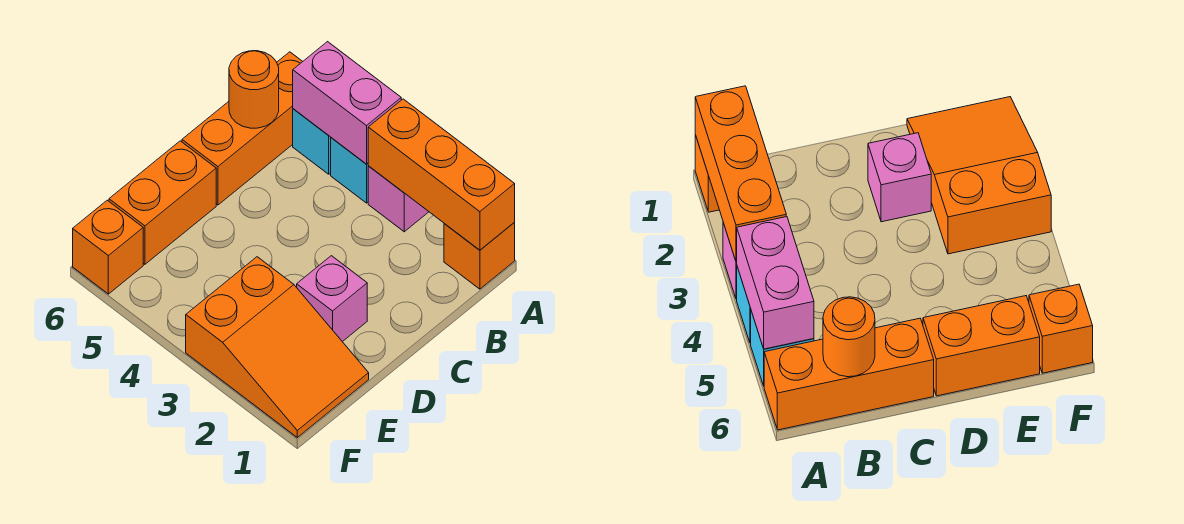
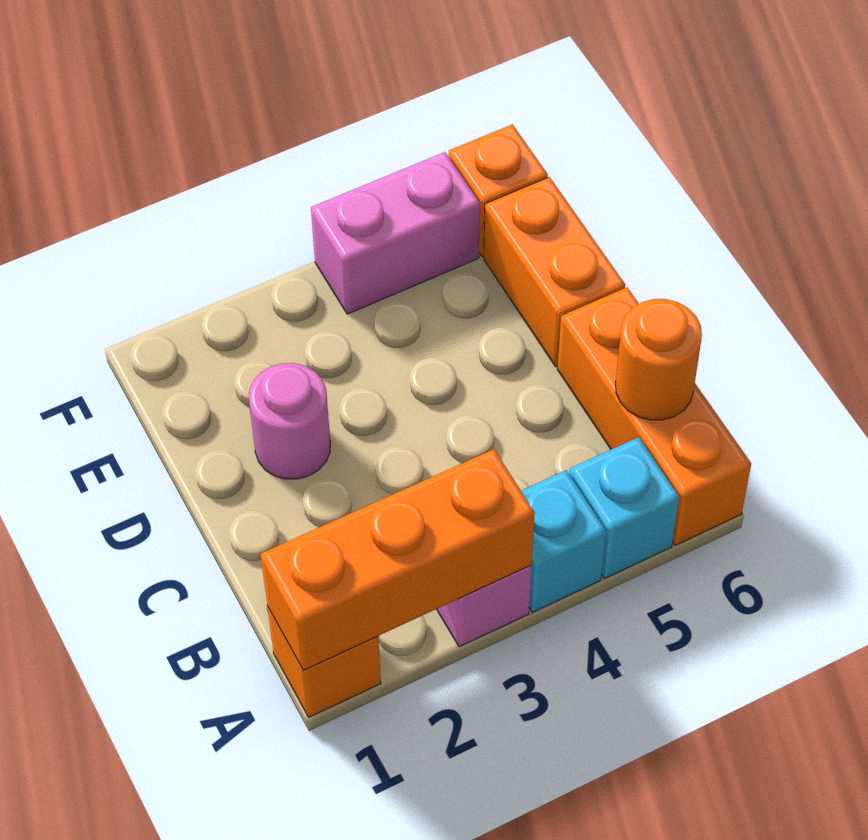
pink brick A4:A5 level 2 -> pink brick F4:F5 level 1
pink brick D2 level 1 -> pink round brick D2 level 1
orange slope E1:F3 level 1 top 3 -> none

